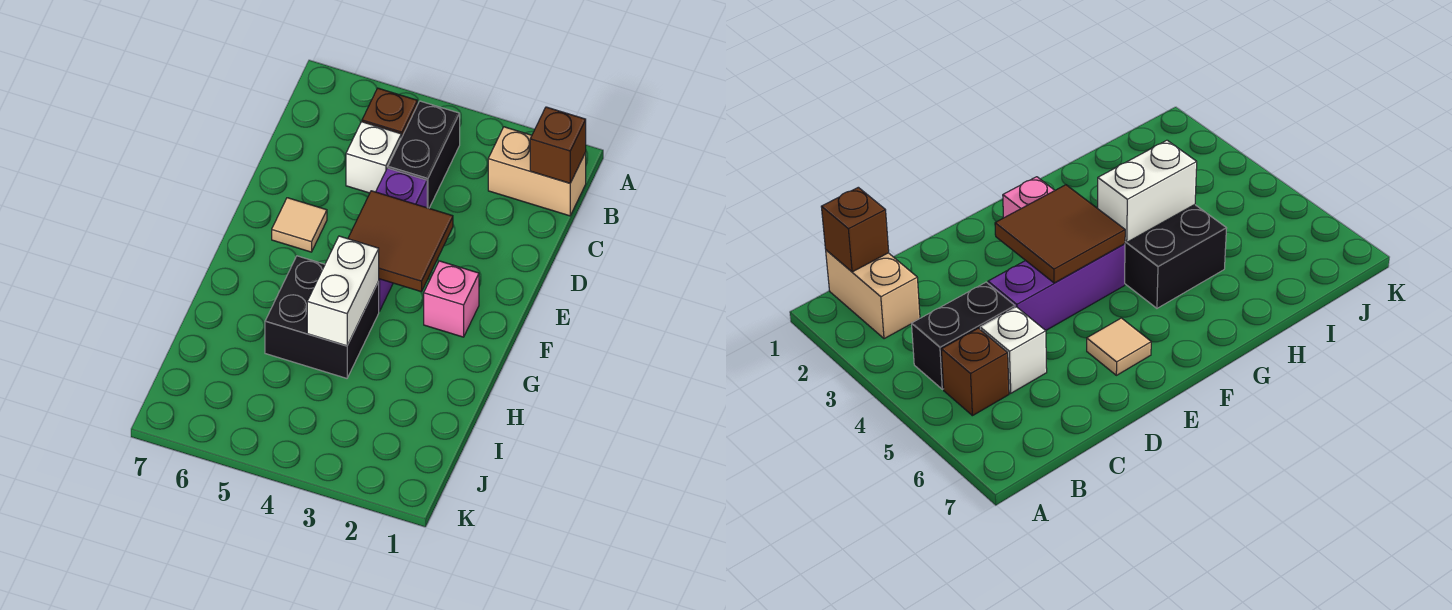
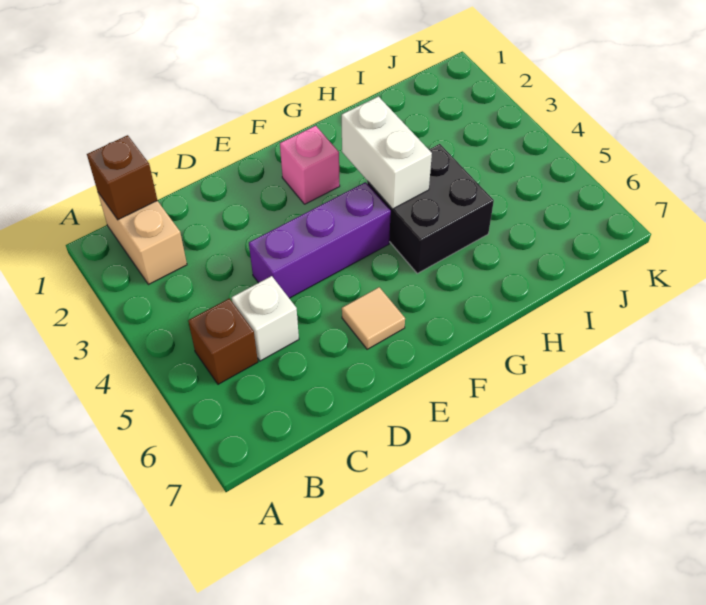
black brick B4:C4 level 1 -> none
brown tile E3:F4 level 2 -> none
white brick G4:H4 level 2 -> white brick G3:G4 level 2

